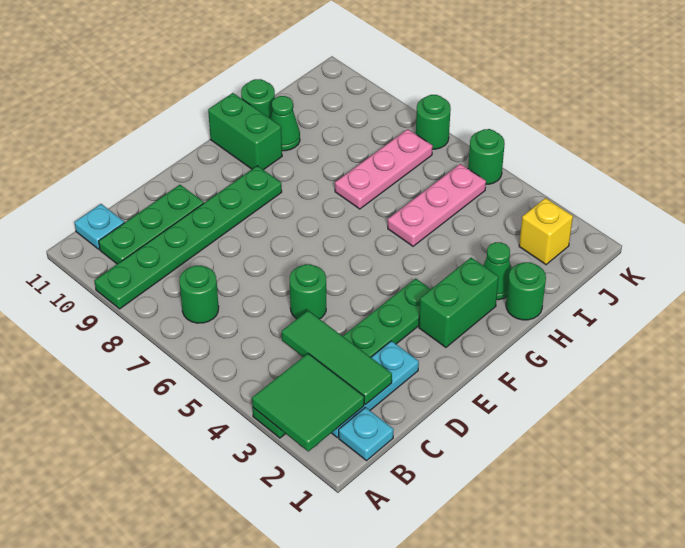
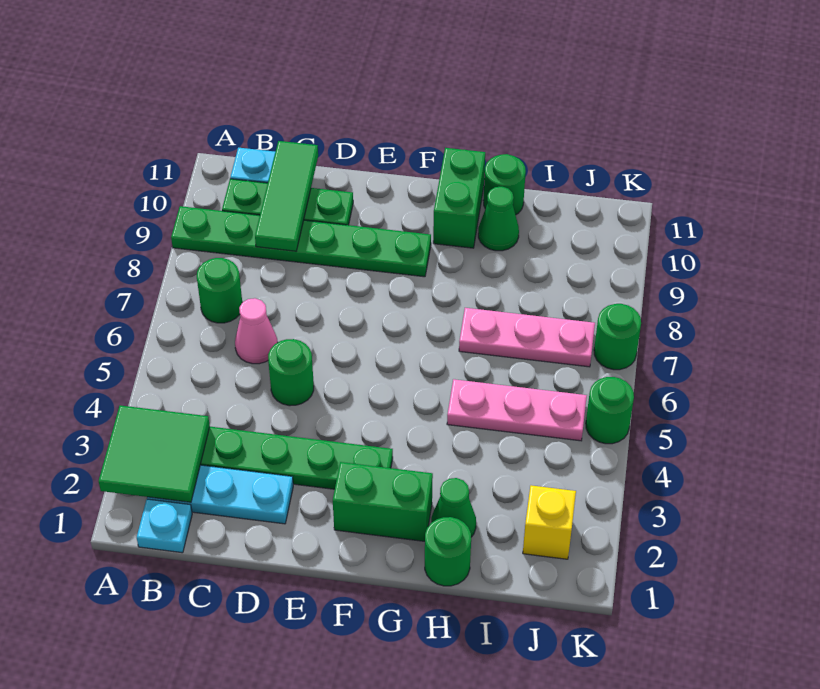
green tile C2:C4 level 2 -> green tile C9:C11 level 2
none -> pink cone C6 level 1

